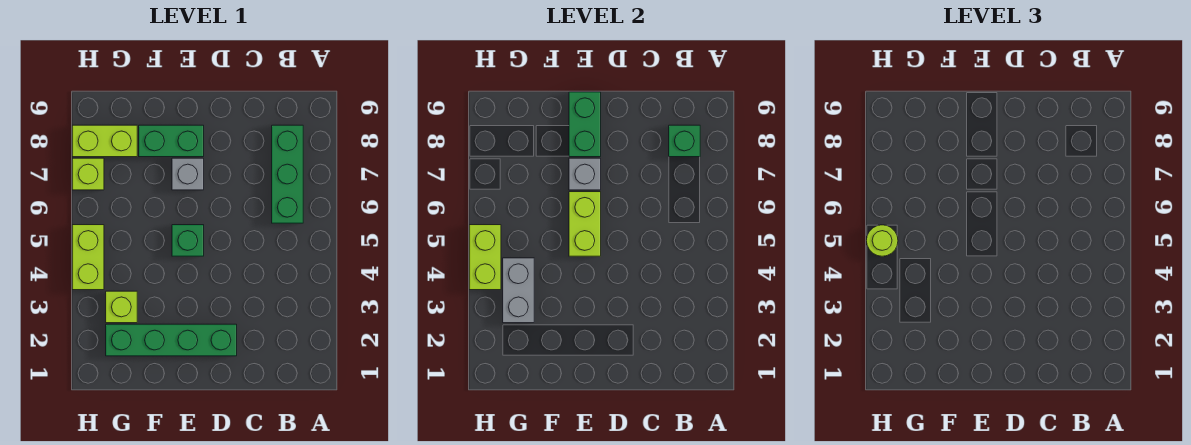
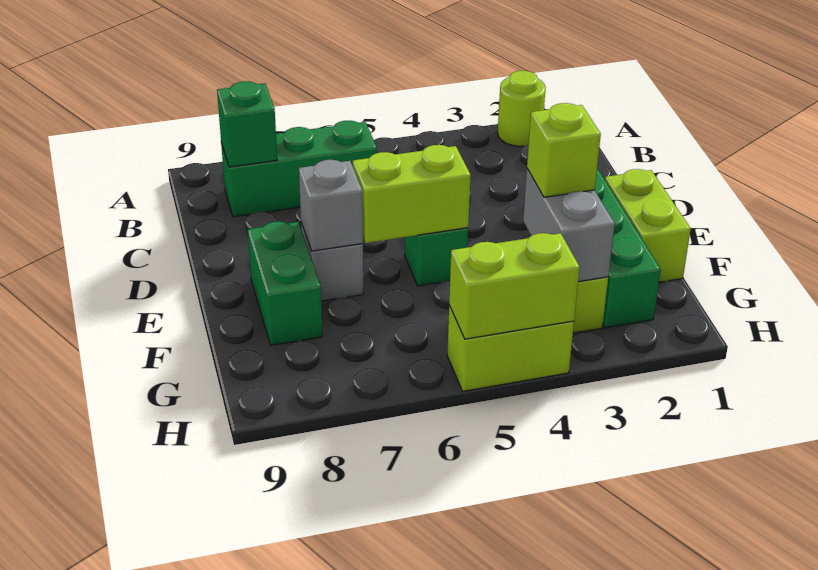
green brick E8:E9 level 2 -> none
grey brick G3:G4 level 2 -> grey brick F3:G3 level 2
lime brick G8:H8 level 1 -> lime brick E1:F1 level 1
lime round brick H5 level 3 -> lime round brick A2 level 1
lime brick H7 level 1 -> lime brick F3 level 3

